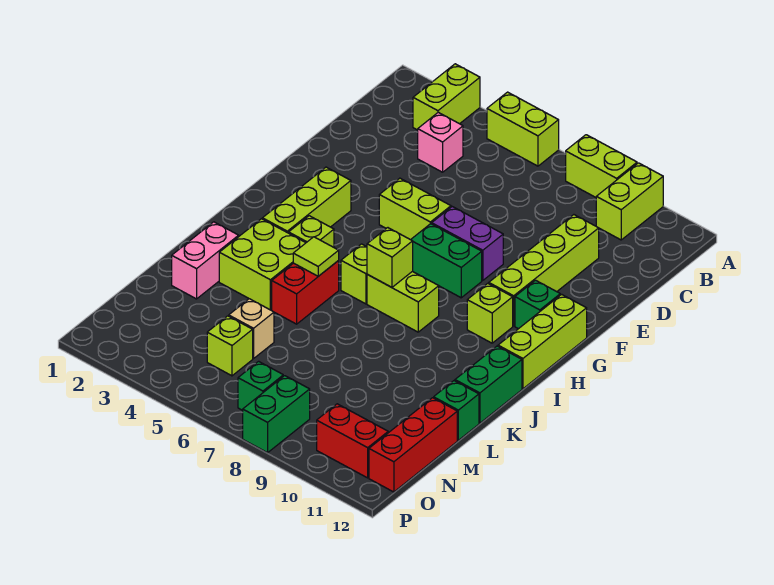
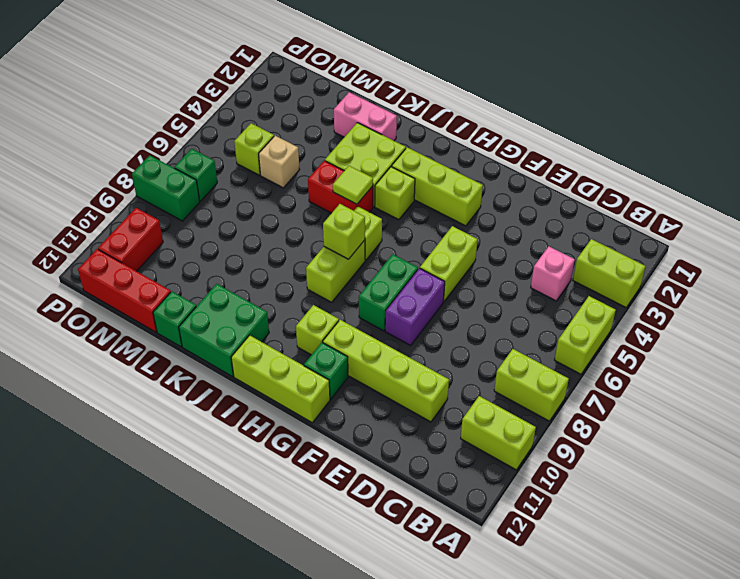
lime brick A8:A9 level 1 -> lime brick A8:B8 level 1
green brick J12:K12 level 1 -> green brick J11:K12 level 1

